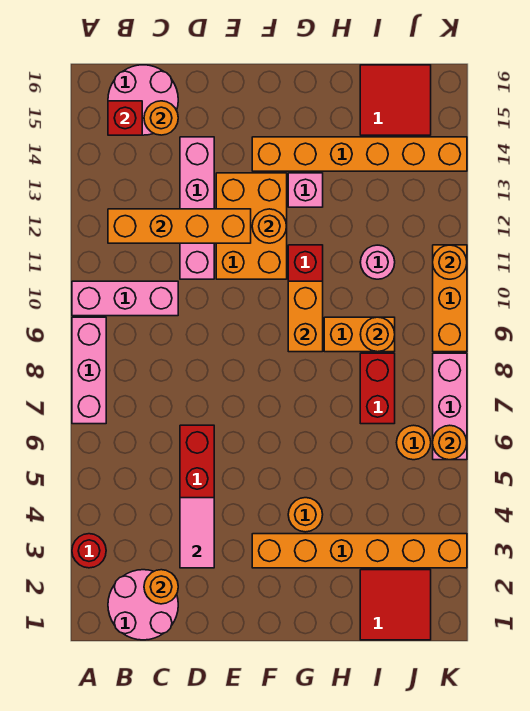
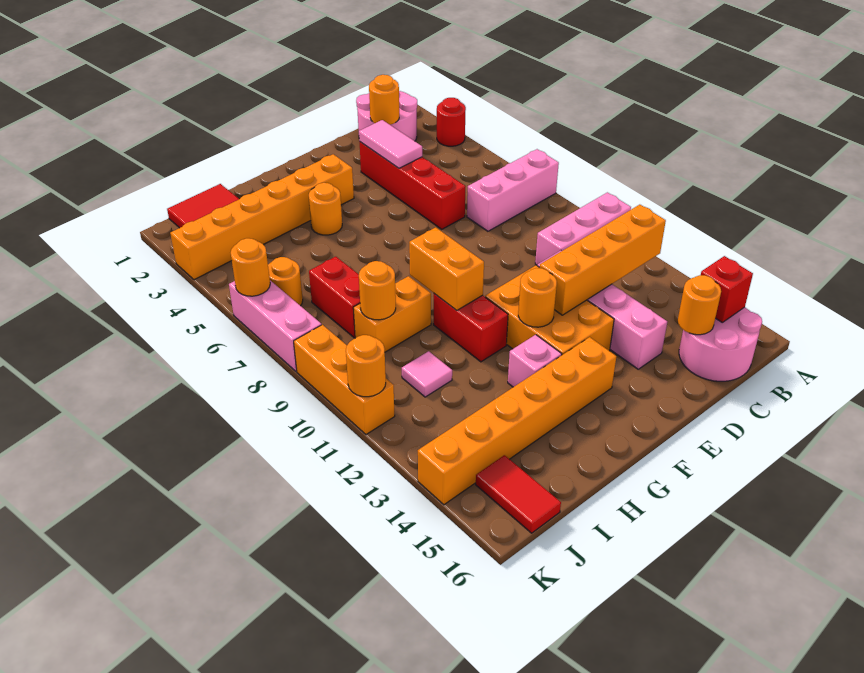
pink brick A7:A9 level 1 -> pink brick A7:C7 level 1
pink round brick I11 level 1 -> pink tile I11 level 1
red tile I15:J16 level 1 -> red tile J15:J16 level 1

